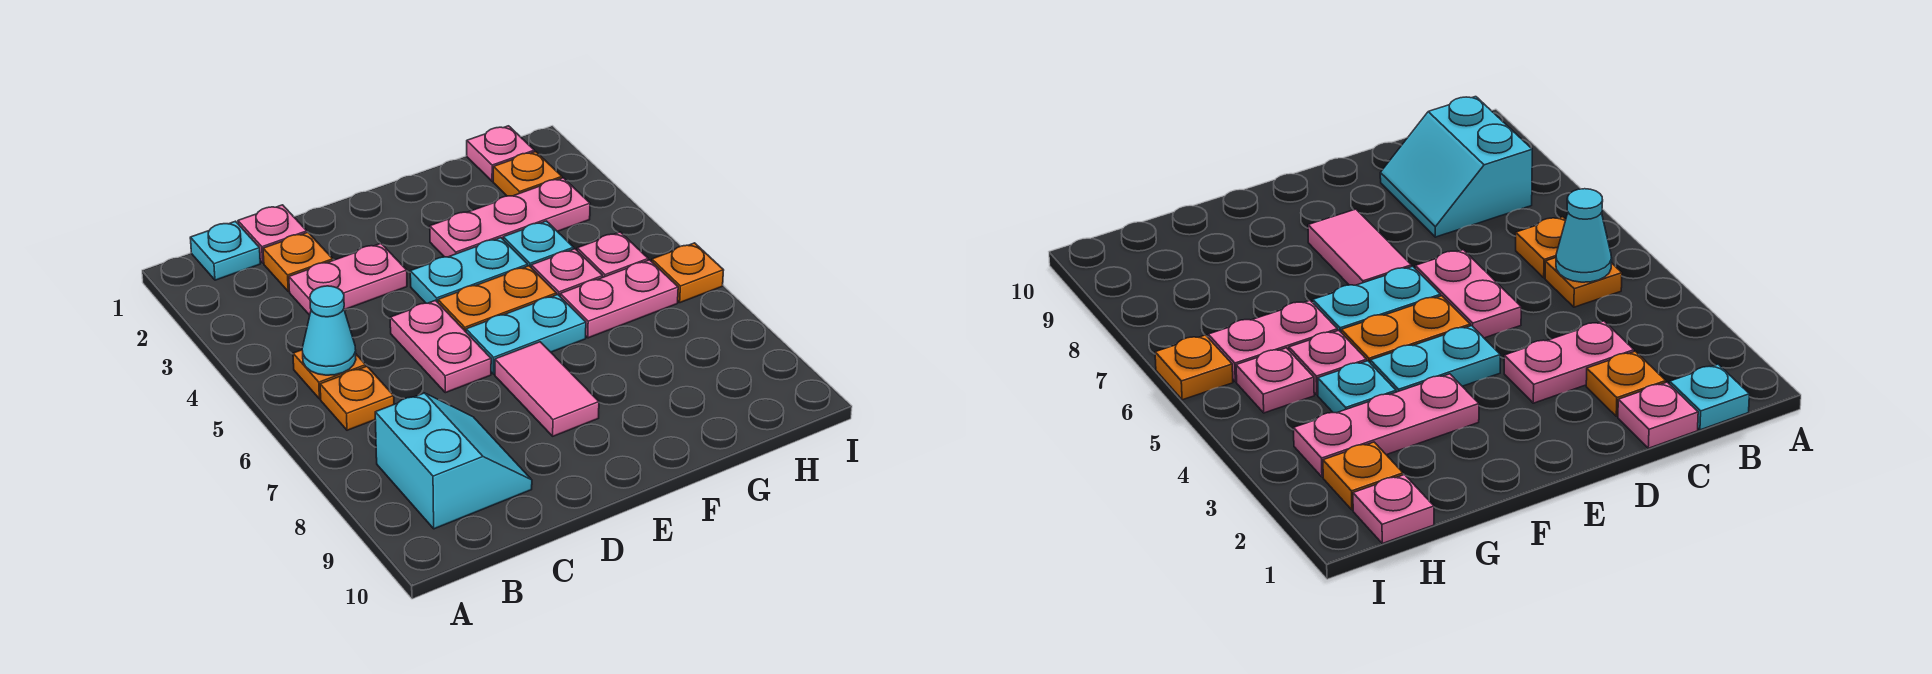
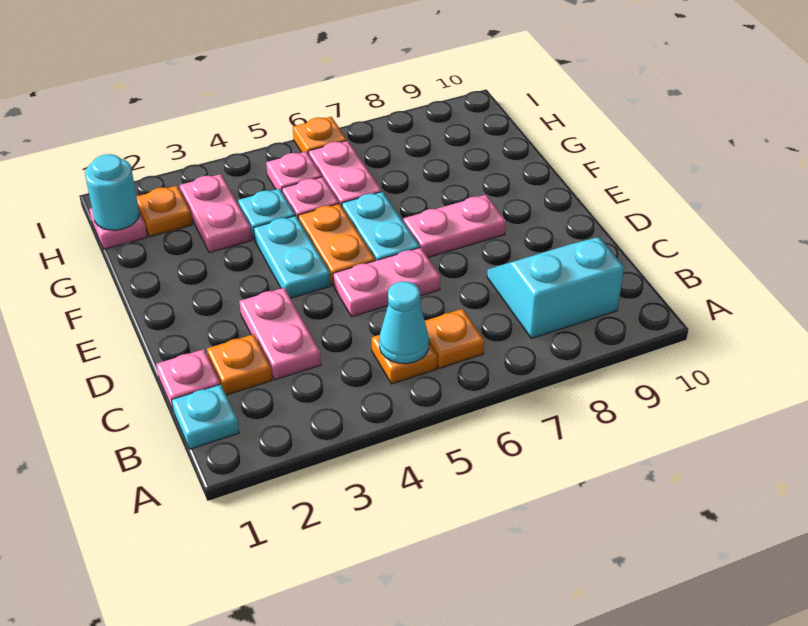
pink tile E7:E8 level 1 -> pink plate E7:E8 level 1
pink plate F3:H3 level 1 -> pink plate G3:H3 level 1
none -> cyan round brick H1 level 2

